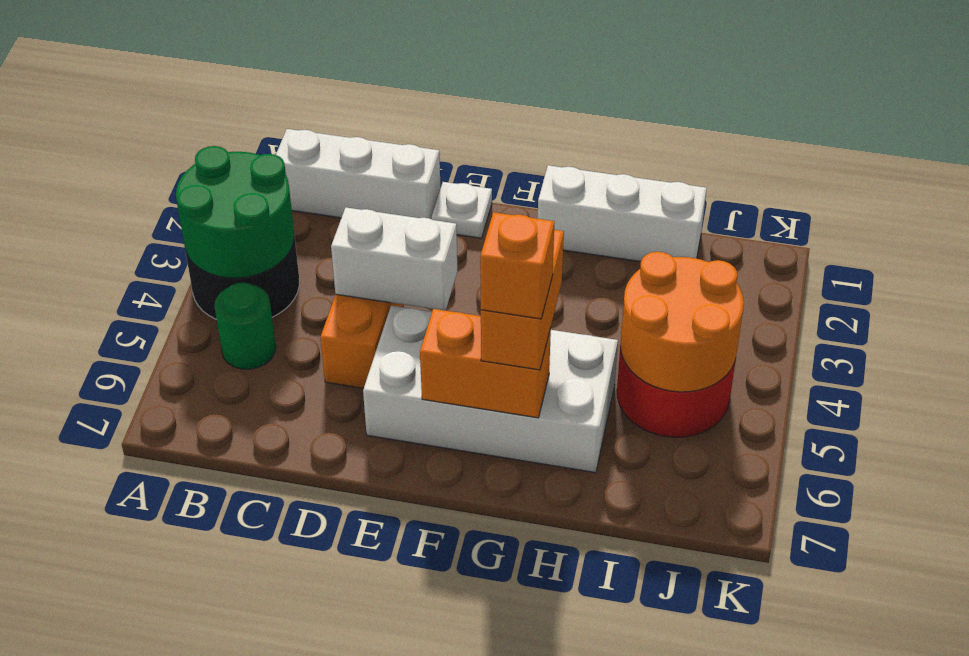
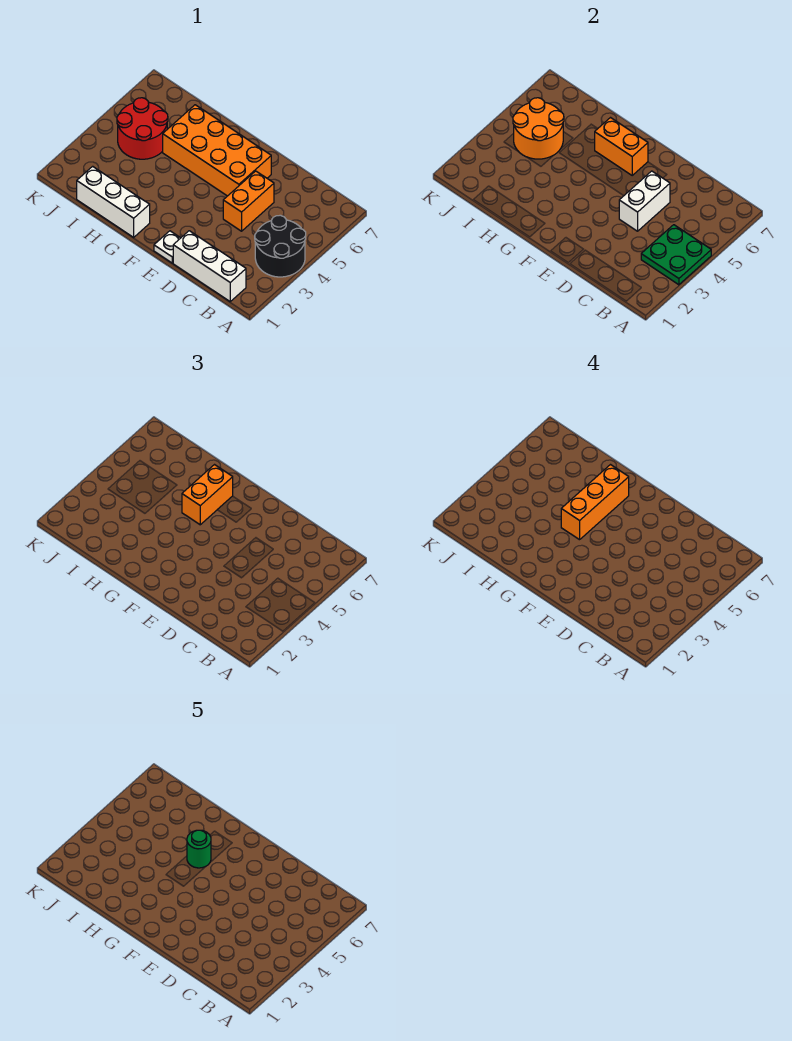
green round brick A3:B4 level 2 -> green plate A3:B4 level 2
green round brick B5 level 1 -> green round brick G5 level 5
white brick D4:E4 level 2 -> white brick D4:D5 level 2
white brick E5:H6 level 1 -> orange brick E5:H6 level 1
orange brick G6 level 4 -> orange brick G4:G6 level 4

